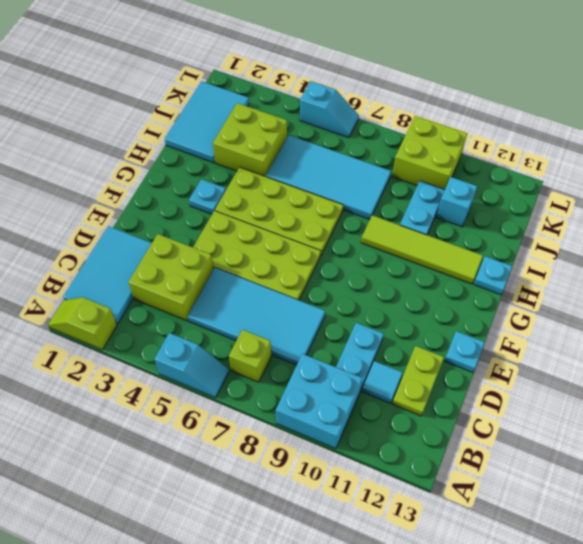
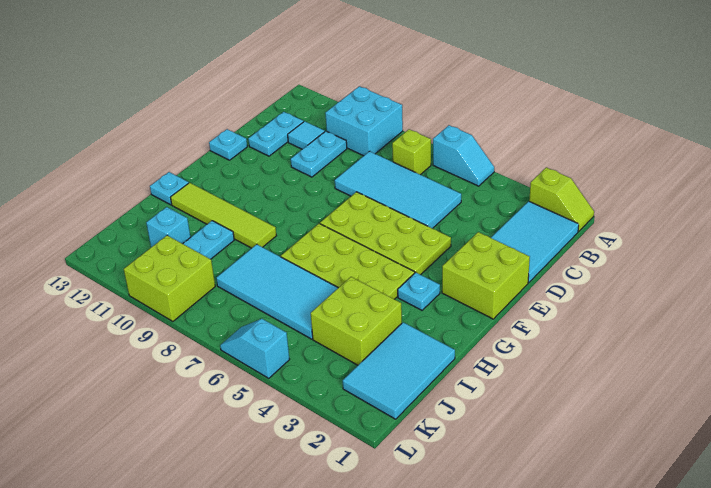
cyan slope A5:A6 level 1 top 5 -> cyan slope A5:A6 level 1 top 6
lime brick C3:D4 level 1 -> lime brick E1:F2 level 1
lime plate C12:D12 level 1 -> cyan plate C12:D12 level 1

